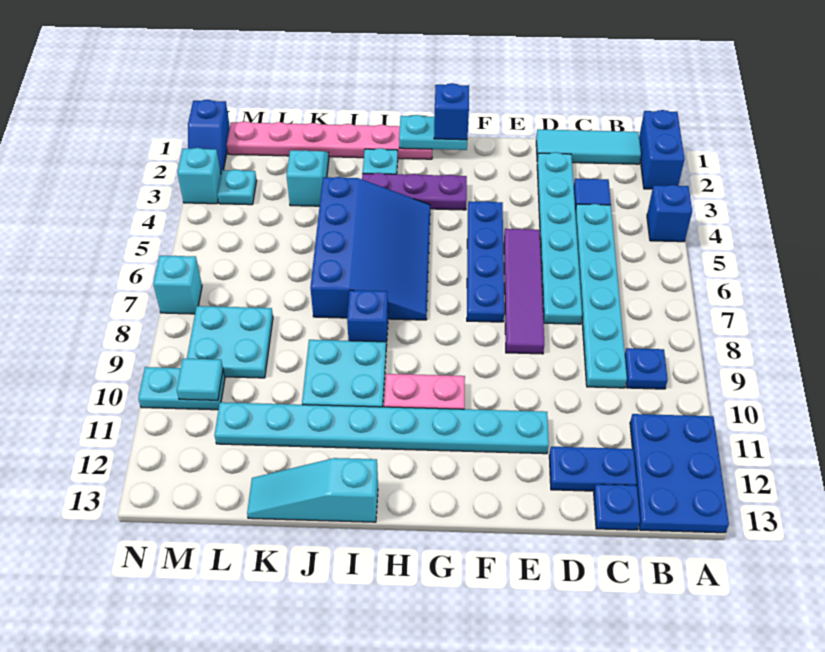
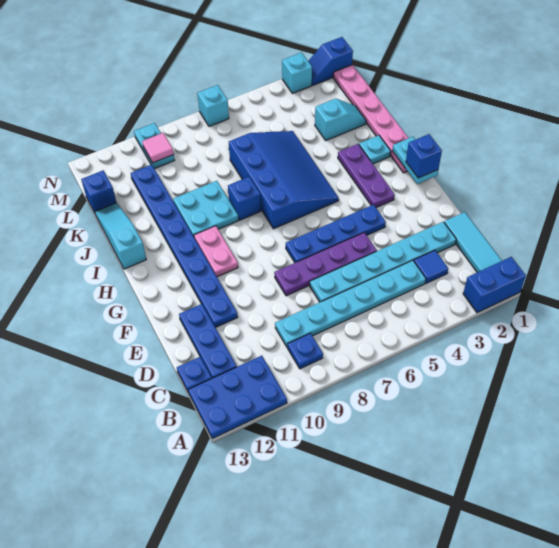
blue brick A4 level 1 -> blue brick L13 level 1
blue plate C12:D12 level 1 -> blue plate C12:E12 level 1
purple tile E5:E8 level 1 -> purple plate E5:E8 level 1
cyan plate E11:L11 level 1 -> blue plate E11:L11 level 1
blue slope H4:J7 level 1 top J -> blue slope H5:K7 level 1 top 7
cyan plate L8:M9 level 1 -> none
cyan plate M3 level 1 -> none
cyan tile M10 level 2 -> pink tile M10 level 2

